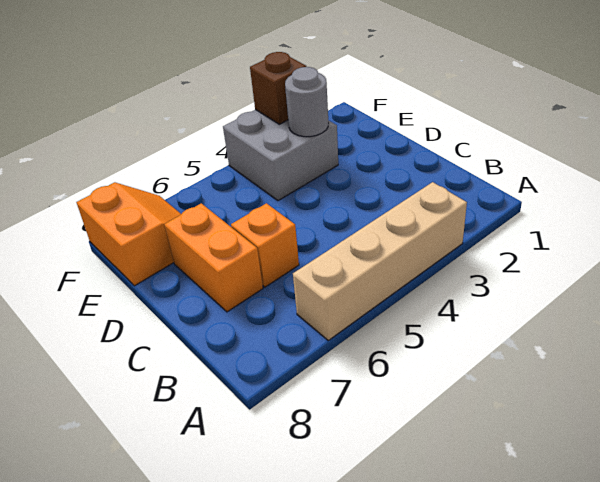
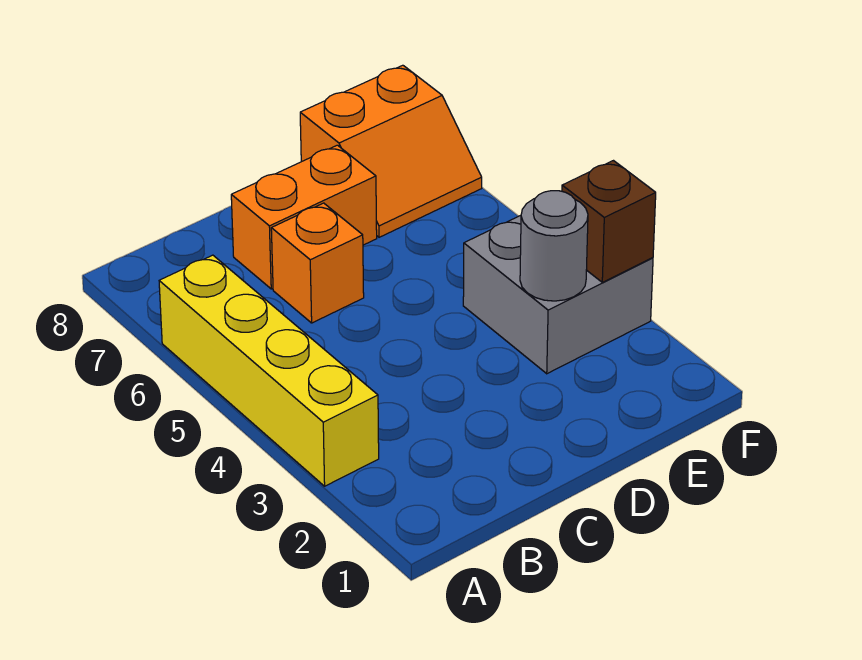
tan brick A3:A6 level 1 -> yellow brick A3:A6 level 1

